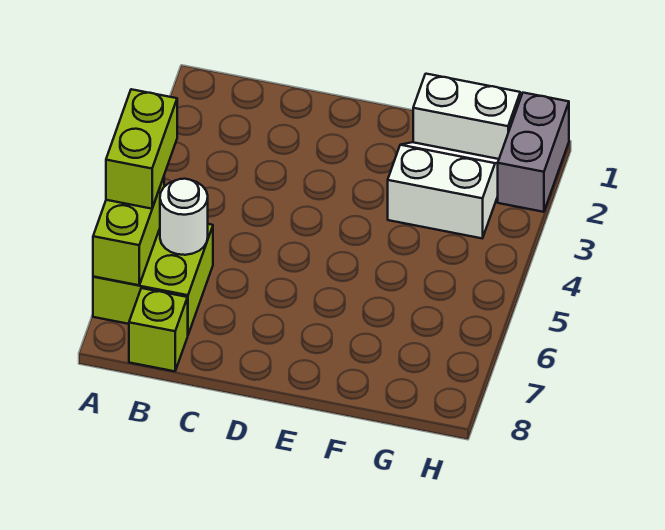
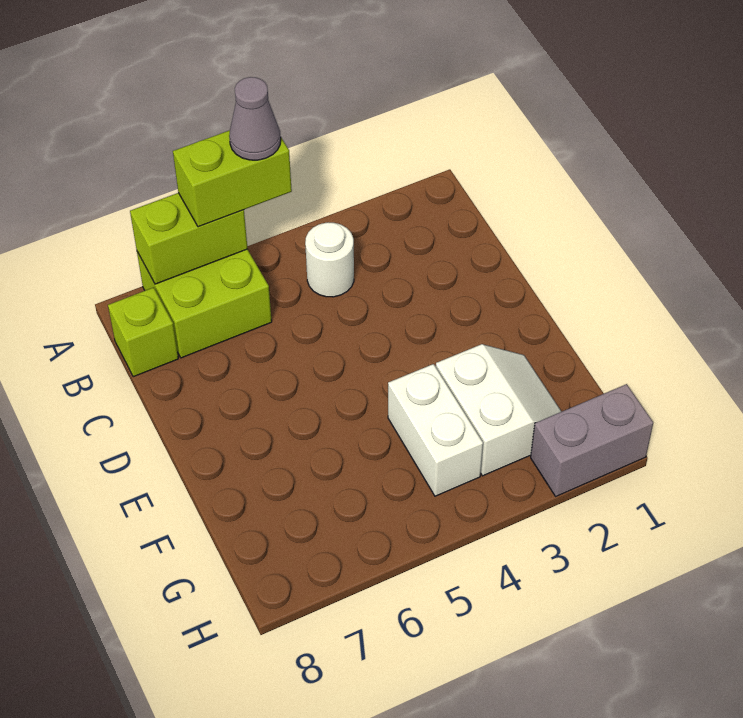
none -> grey cone A5 level 4
white round brick B6 level 2 -> white round brick B4 level 1
white brick F1:G1 level 1 -> white brick F4:G4 level 1

